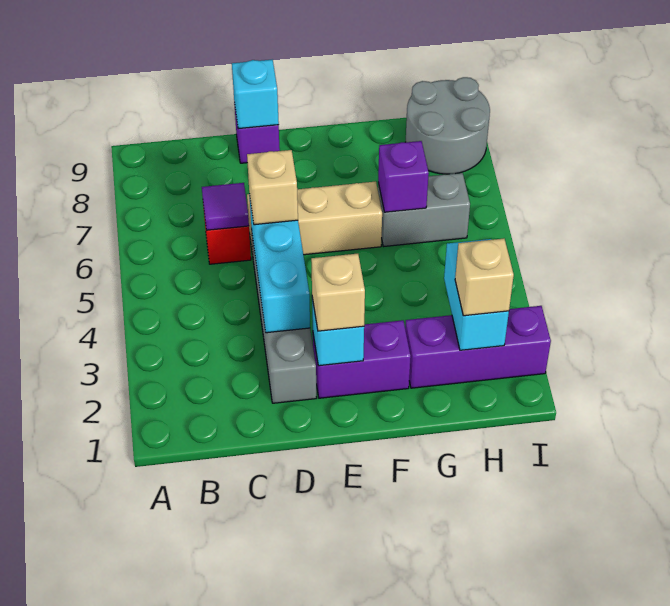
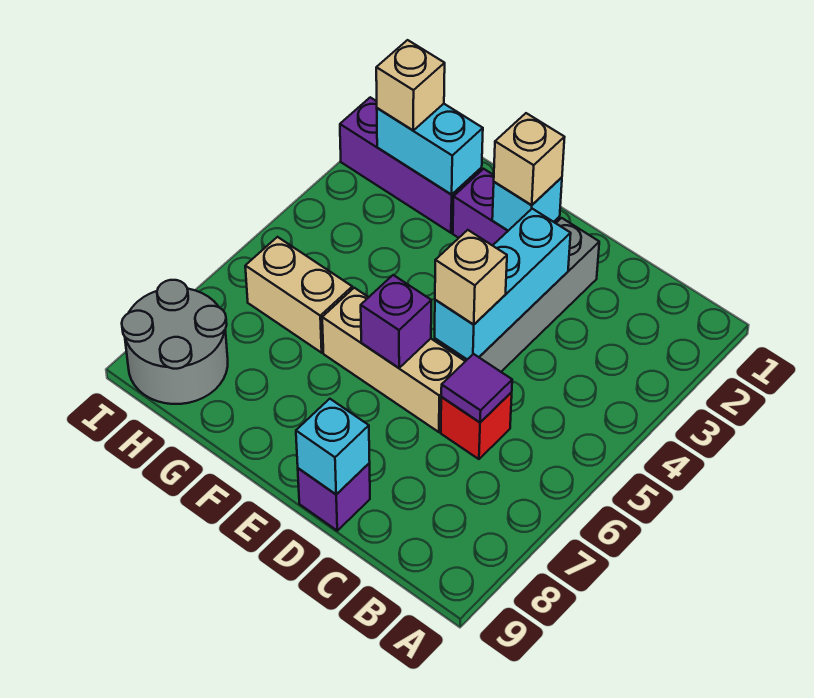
grey brick G6:H6 level 1 -> tan brick G6:H6 level 1
purple brick G6 level 2 -> purple brick E6 level 2
cyan brick H2:H3 level 2 -> cyan brick G2:H2 level 2

